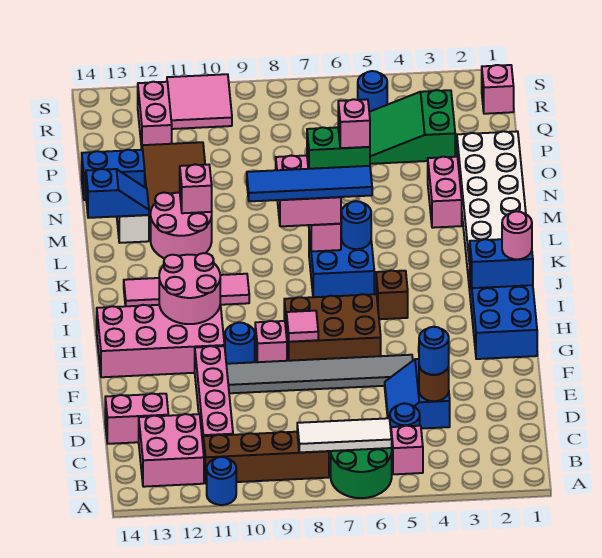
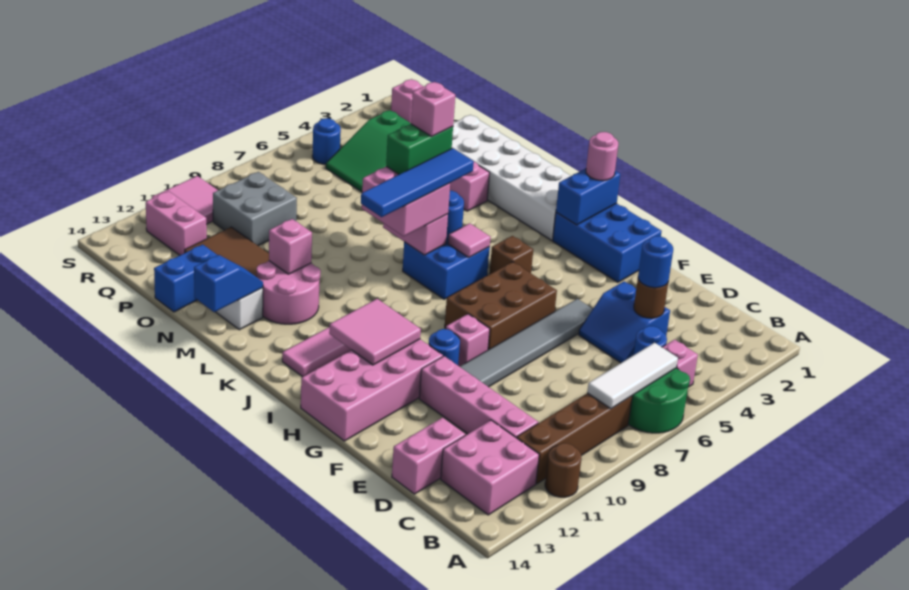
blue round brick A11 level 1 -> brown round brick A11 level 1
pink tile G8 level 2 -> pink tile J6 level 2
pink round brick H11:I12 level 2 -> pink tile H11:I12 level 2
none -> grey brick P9:Q10 level 1

